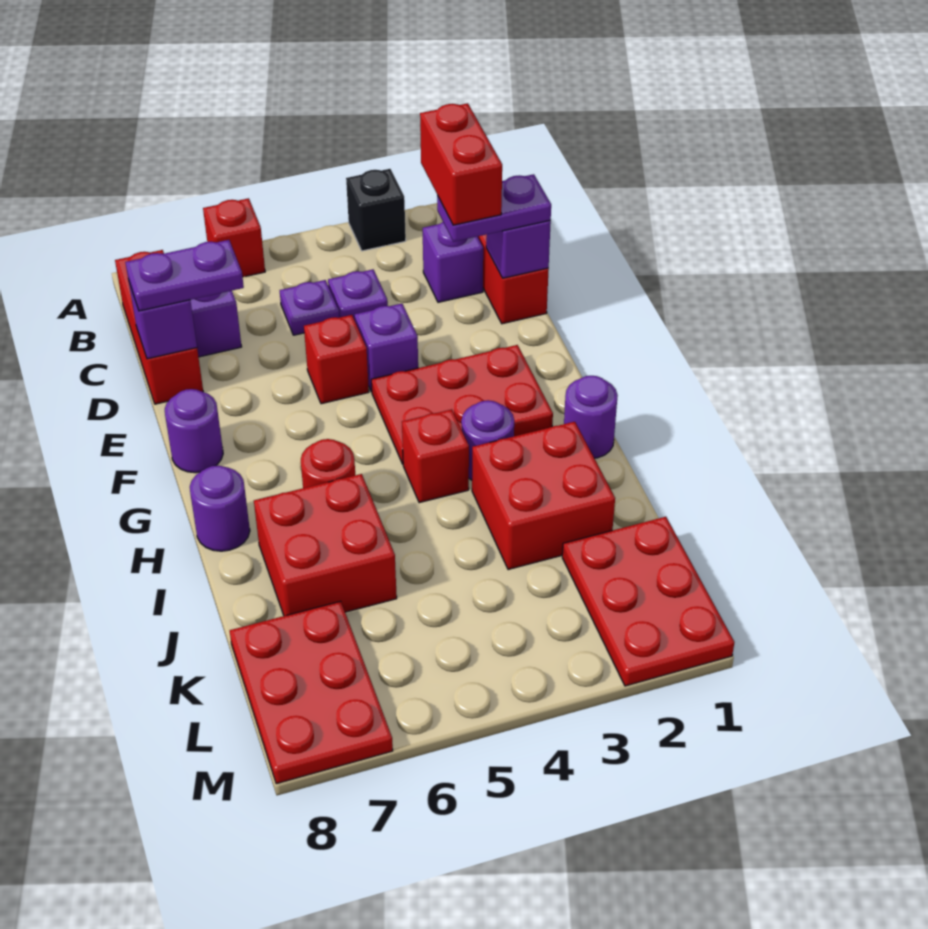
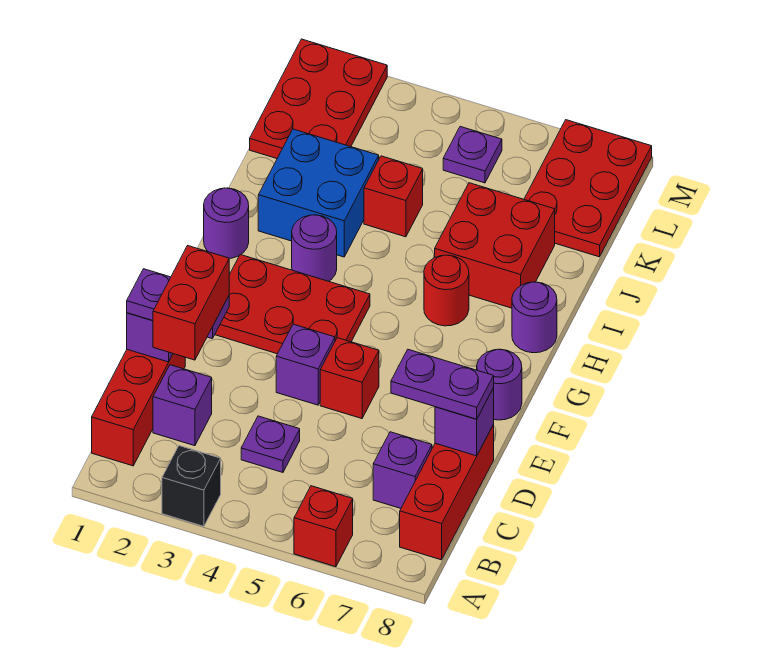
purple plate C5 level 1 -> purple plate L5 level 1
red brick H4 level 1 -> red brick J4 level 1
red brick I2:J3 level 1 -> blue brick I2:J3 level 1

